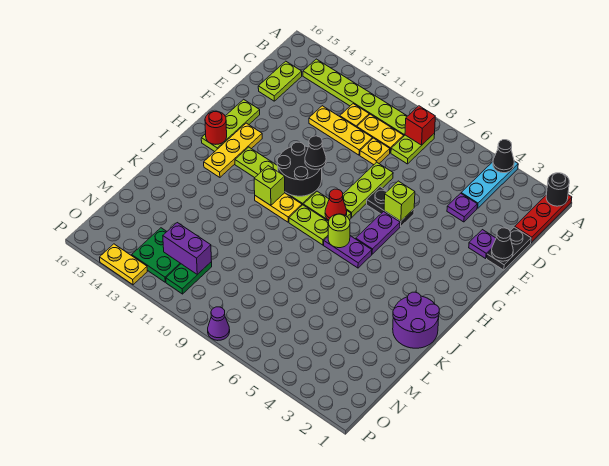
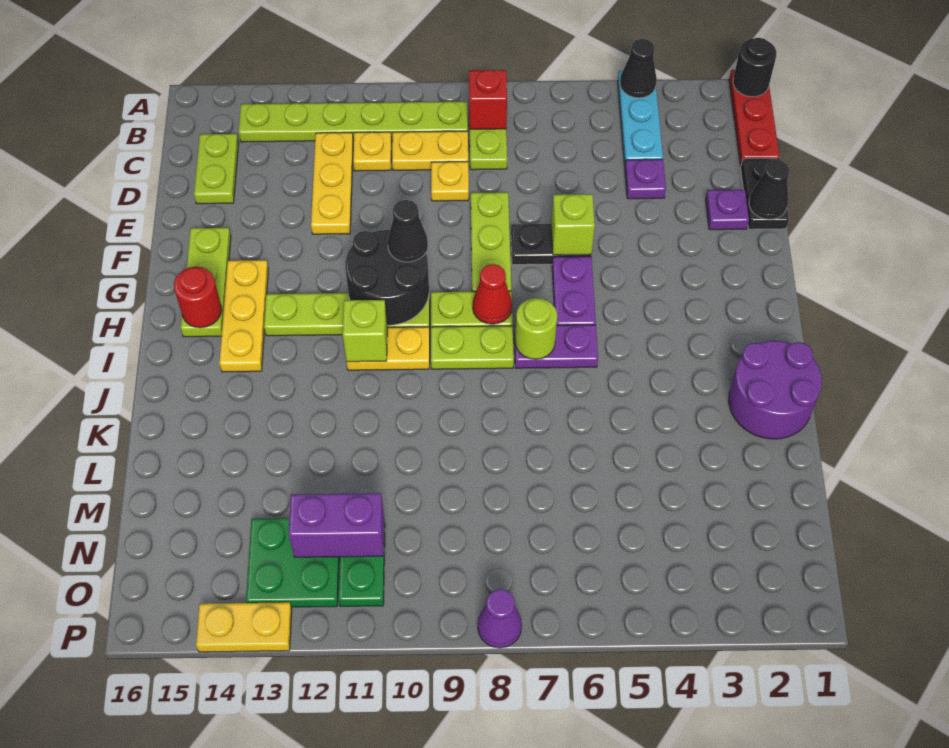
yellow plate D10:D12 level 1 -> yellow plate C12:E12 level 1

